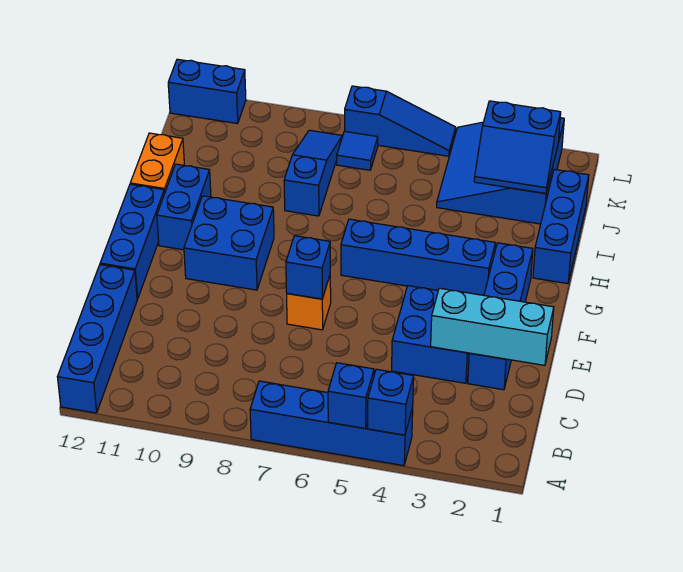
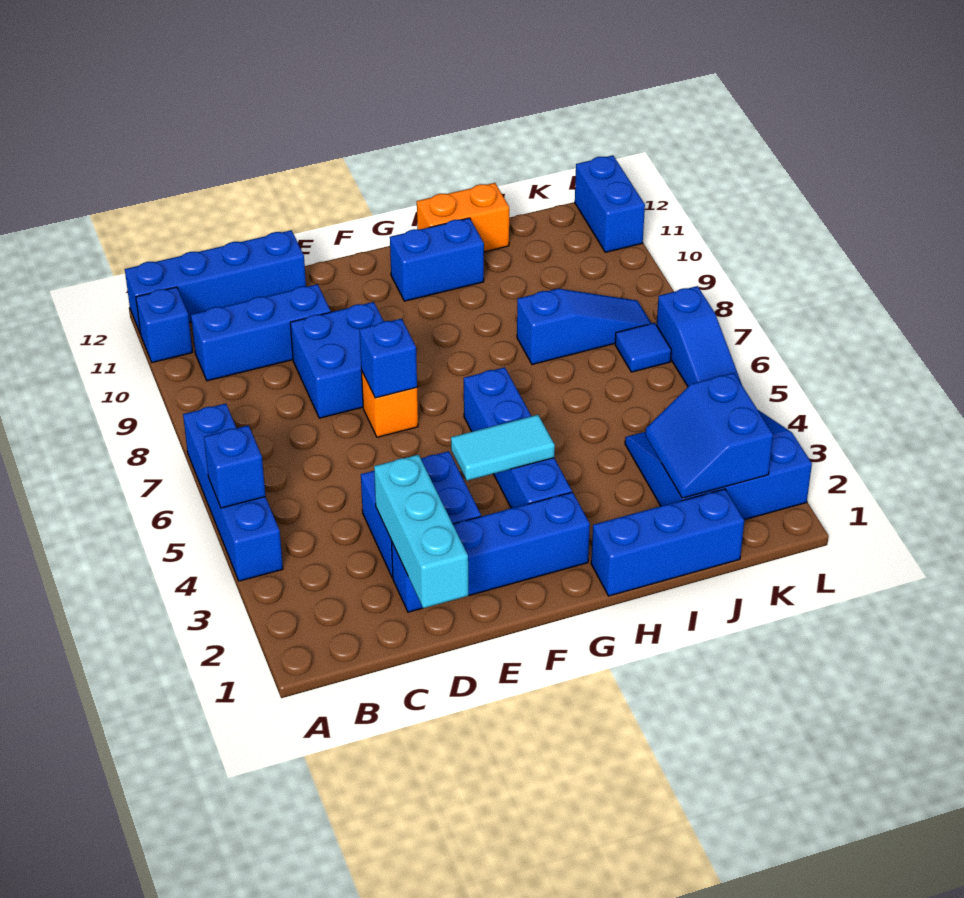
blue brick A4 level 2 -> blue brick A11 level 1
blue brick E12:G12 level 1 -> blue brick B10:D10 level 1
none -> cyan tile F4:G4 level 2
blue brick F9:G10 level 1 -> blue brick D8:E9 level 1

